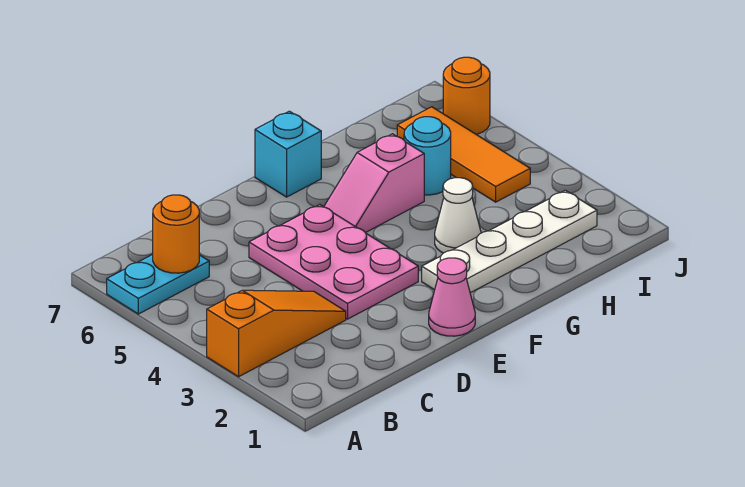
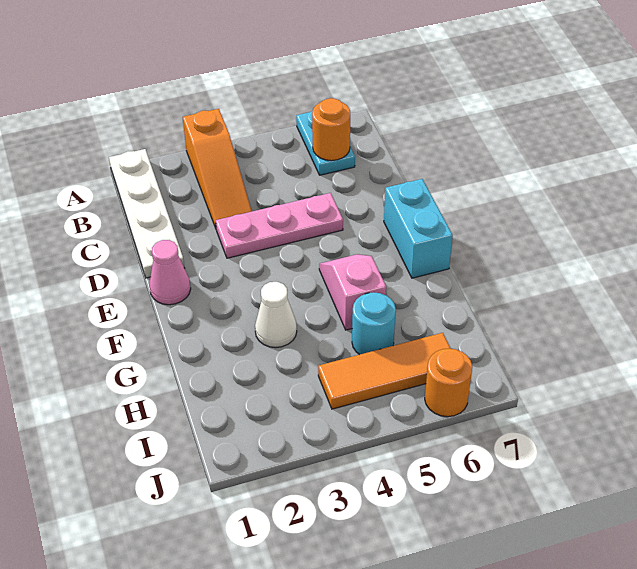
pink plate D3:E5 level 1 -> pink plate D3:D5 level 1
white plate F2:I2 level 1 -> white plate A1:D1 level 1
cyan brick F7 level 1 -> cyan brick E7:F7 level 1

